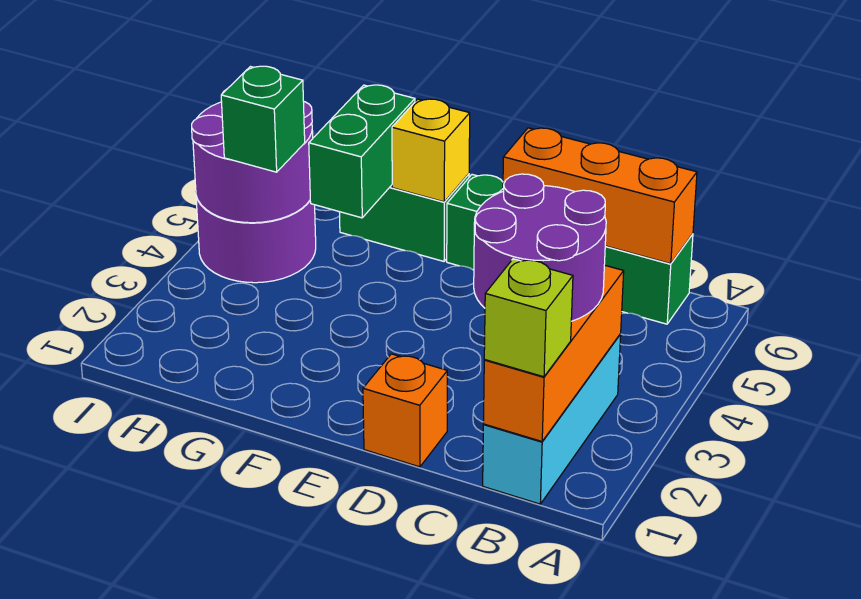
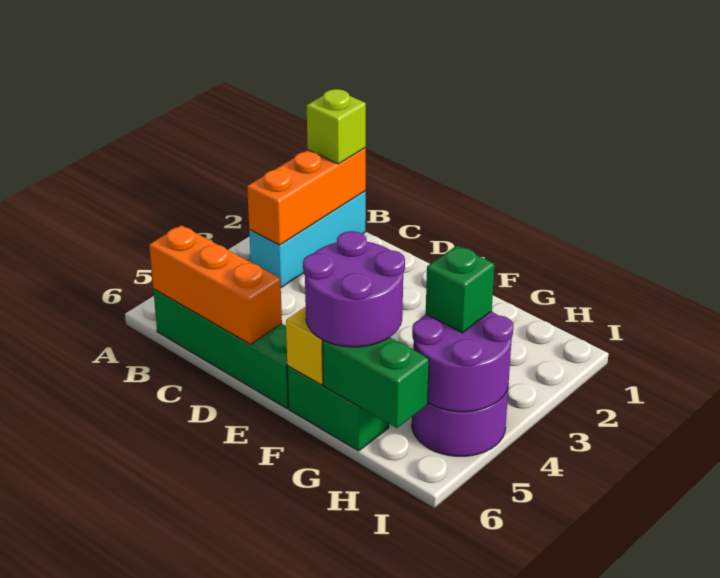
purple round brick B2:C3 level 3 -> purple round brick F5:G6 level 3
orange brick D1 level 1 -> none
green brick G5:G6 level 2 -> green brick G6:H6 level 2

